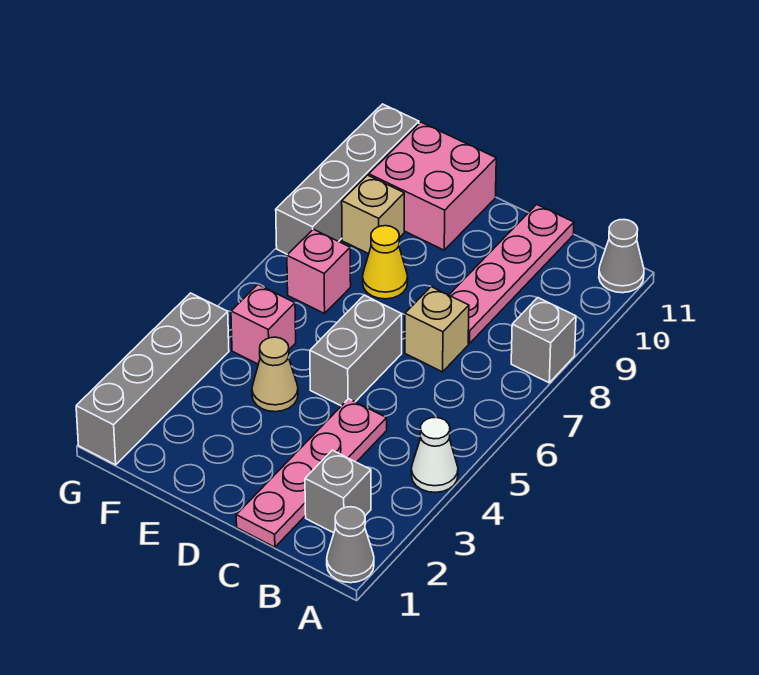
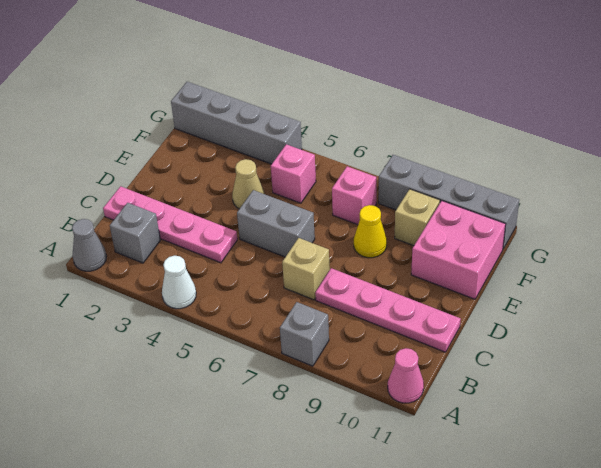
grey cone A11 level 1 -> pink cone A11 level 1

